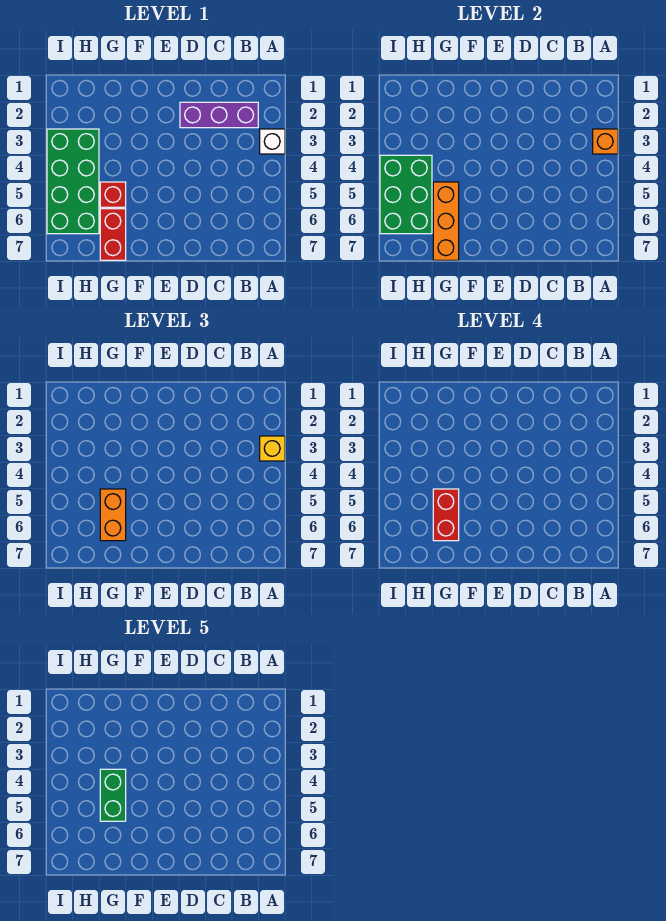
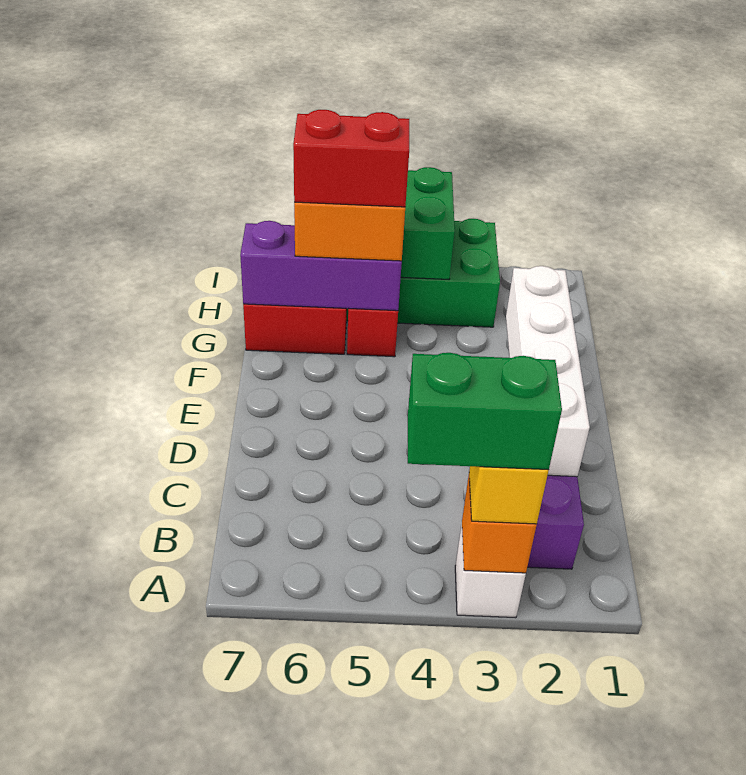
none -> white brick C2:F2 level 2
green brick G4:G5 level 5 -> green brick A3:A4 level 4
orange brick G5:G7 level 2 -> purple brick G5:G7 level 2

